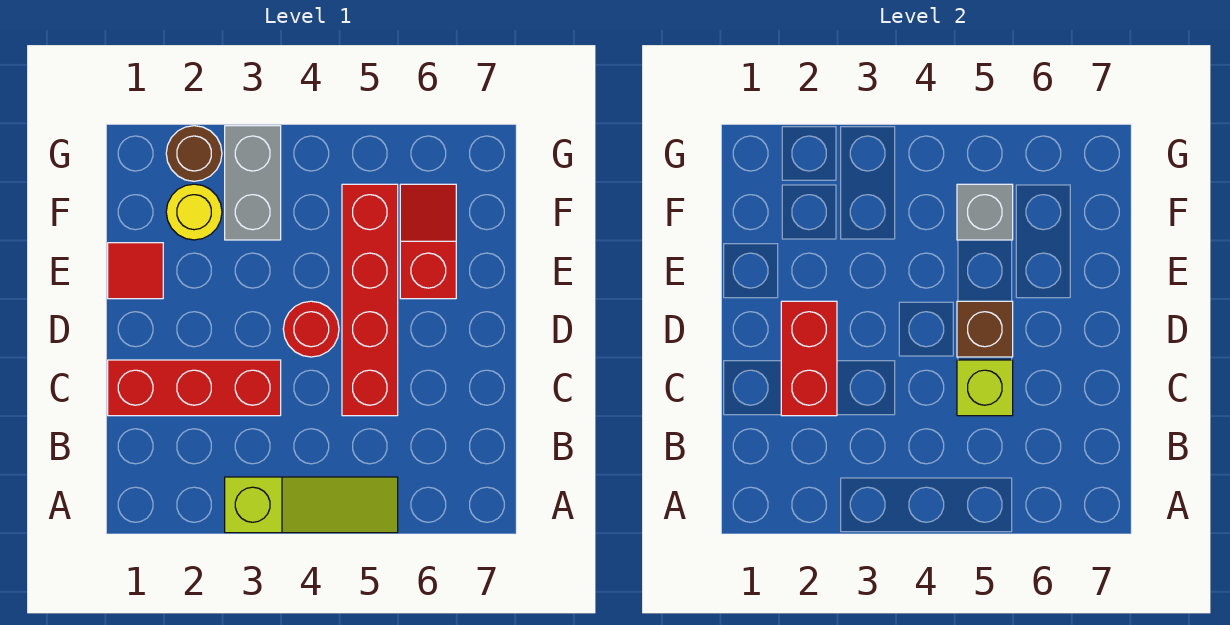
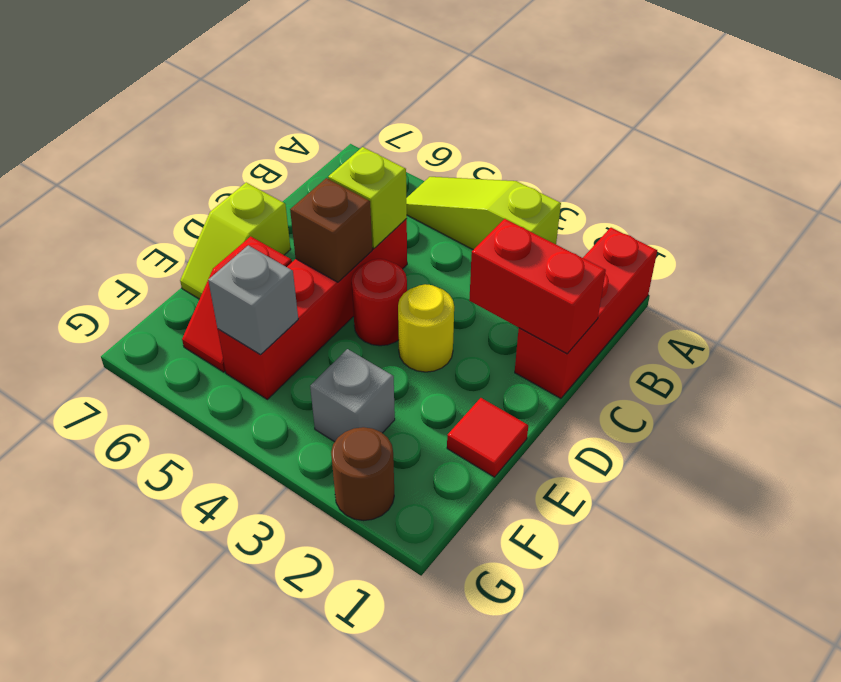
red brick C1:C3 level 1 -> red brick A1:C1 level 1
red brick C2:D2 level 2 -> red brick C1:C2 level 2
none -> lime slope D7:E7 level 1 top D
yellow round brick F2 level 1 -> yellow round brick D3 level 1
grey brick F3:G3 level 1 -> grey brick F3 level 1

